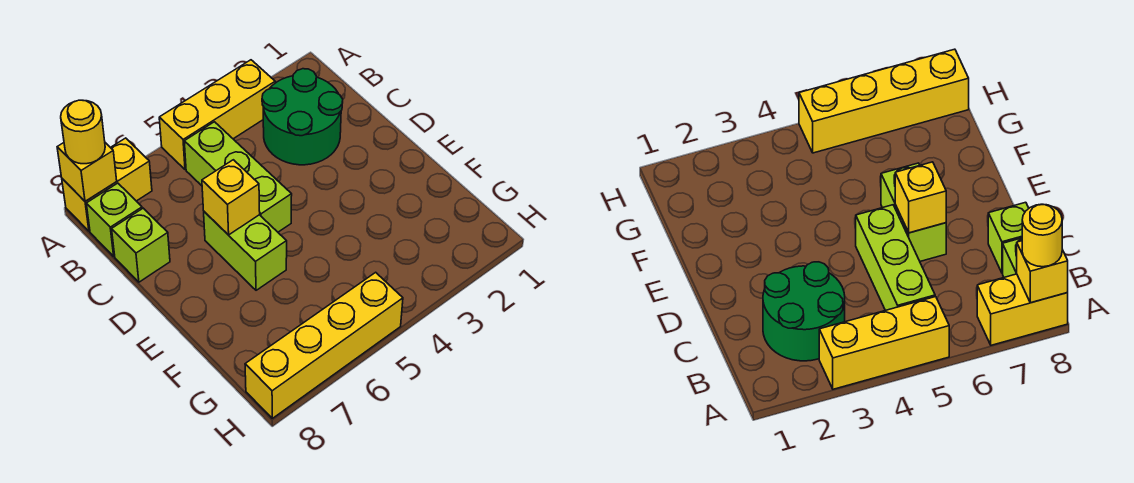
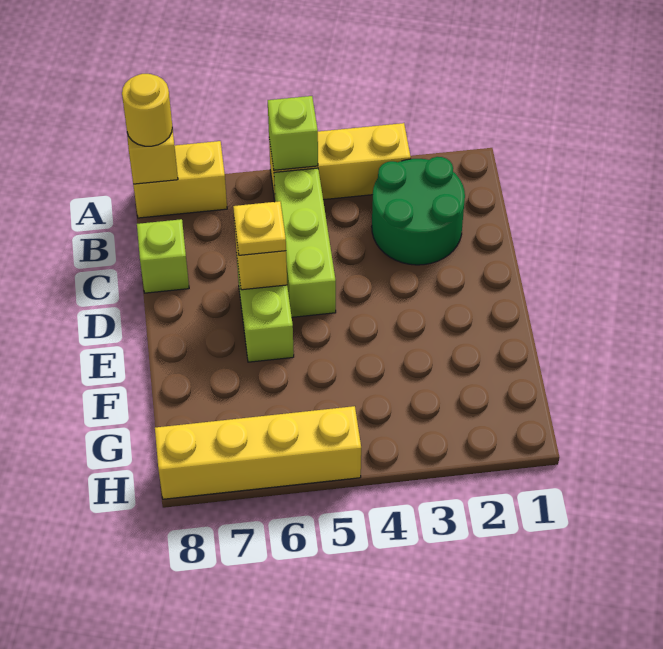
lime brick B8 level 1 -> lime brick A5 level 2
none -> yellow plate D6 level 3

